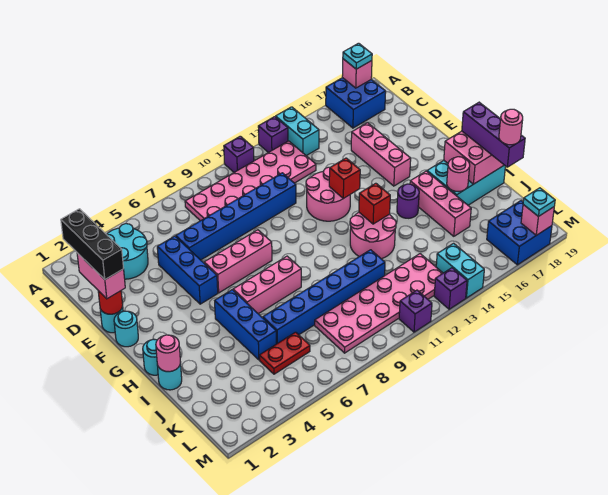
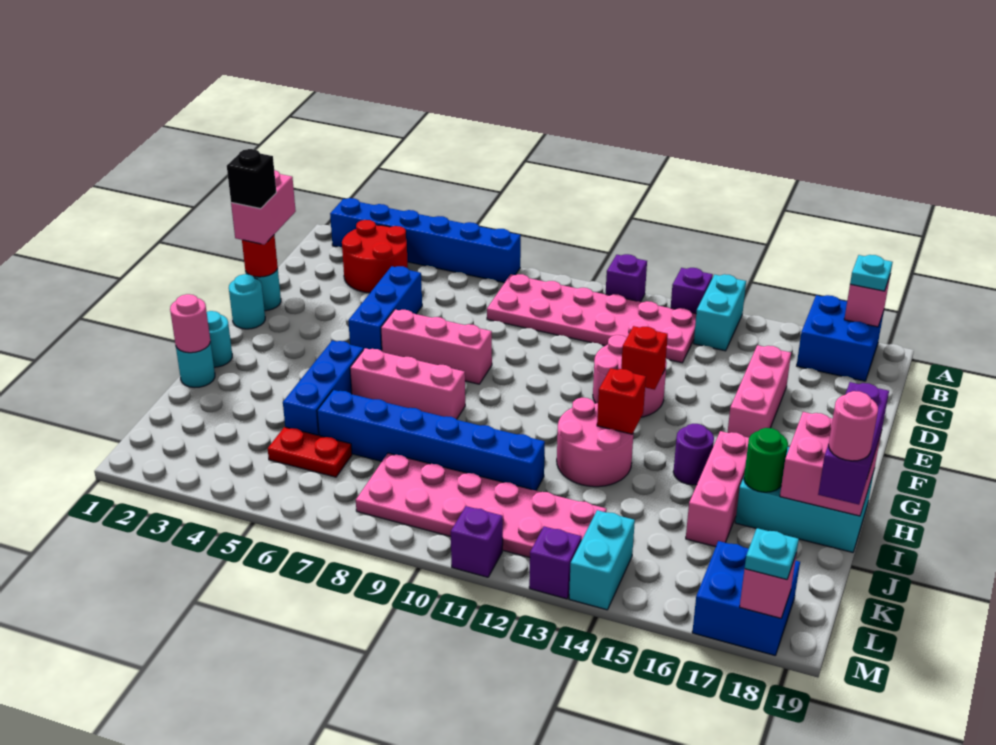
cyan round brick B3:C4 level 1 -> red round brick B3:C4 level 1
black brick C1:E1 level 4 -> black brick E1 level 4
blue brick D6:D11 level 1 -> blue brick A2:A7 level 1
pink round brick I17 level 2 -> green round brick I17 level 2

